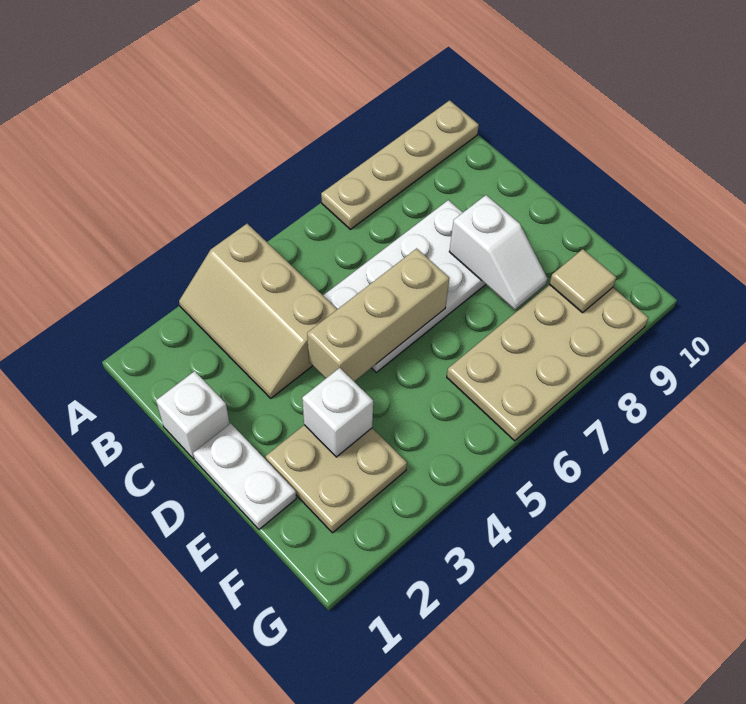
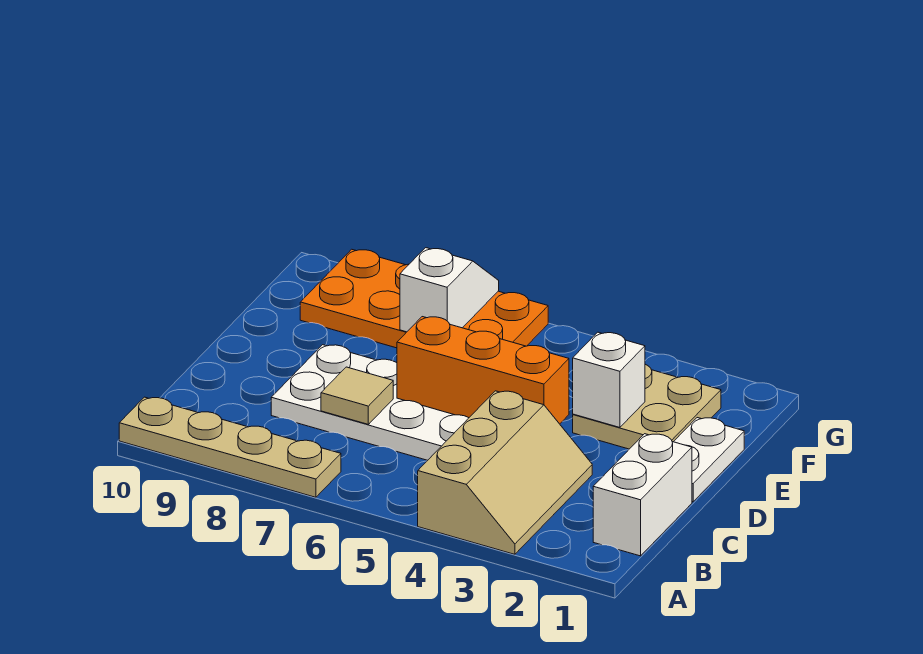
white brick C1 level 1 -> white brick B1:C1 level 1
tan brick D4:D6 level 2 -> orange brick D4:D6 level 2
white slope D8:E8 level 2 top D -> white slope F7:G7 level 2 top F
tan plate F6:G9 level 1 -> orange plate F6:G9 level 1
tan tile F9 level 2 -> tan tile C7 level 2

